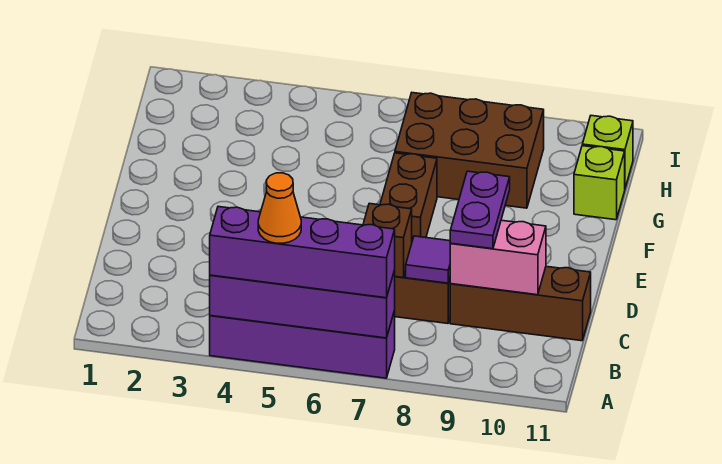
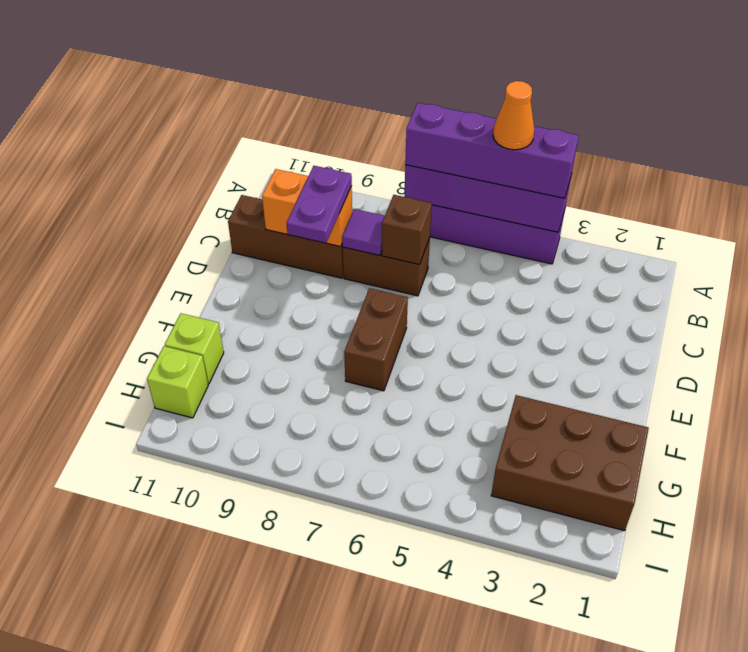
pink brick C9:C10 level 2 -> orange brick C9:C10 level 2
brown brick G7:H9 level 1 -> brown brick G1:H3 level 1

